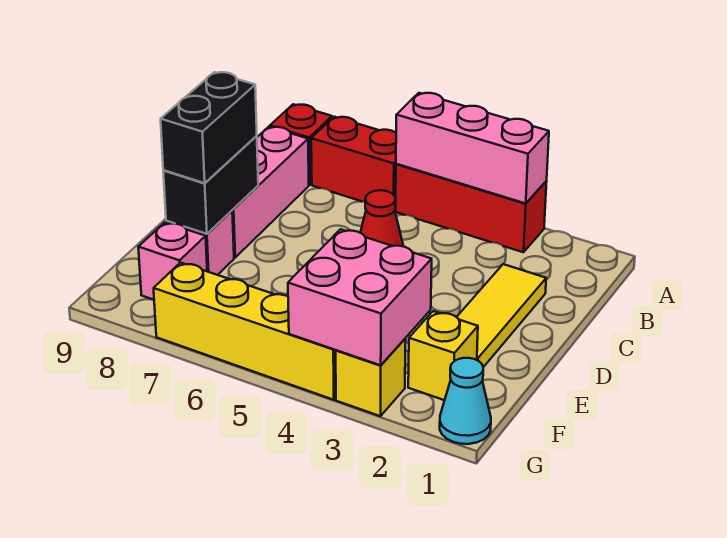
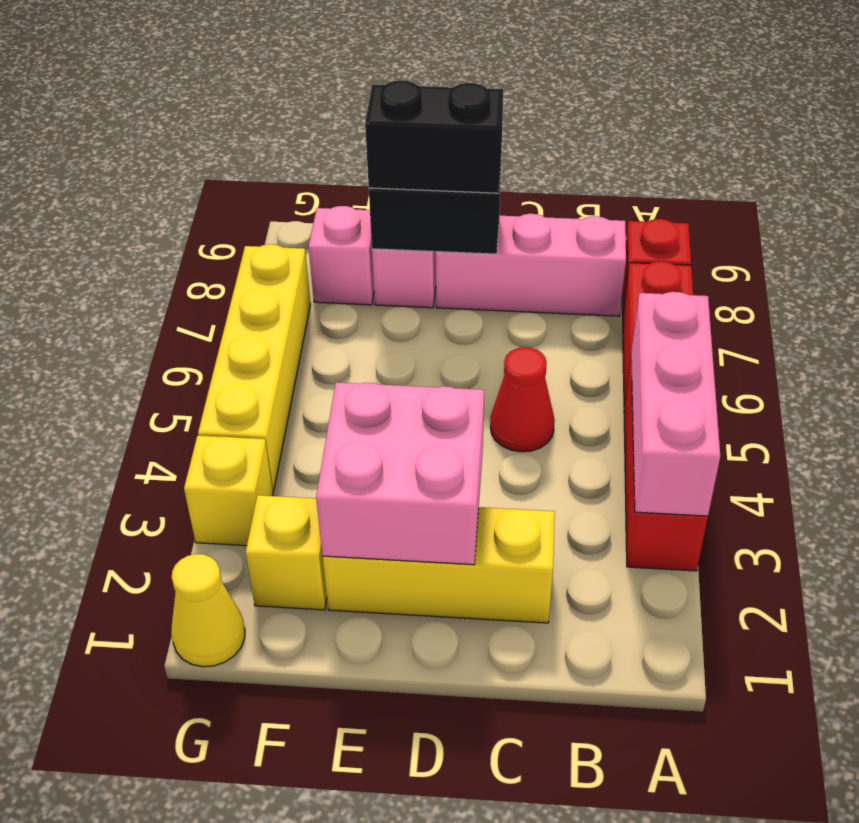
yellow tile C2:E2 level 1 -> yellow brick C2:E2 level 1
pink brick F3:G4 level 2 -> pink brick D2:E3 level 2
cyan cone G1 level 1 -> yellow cone G1 level 1

